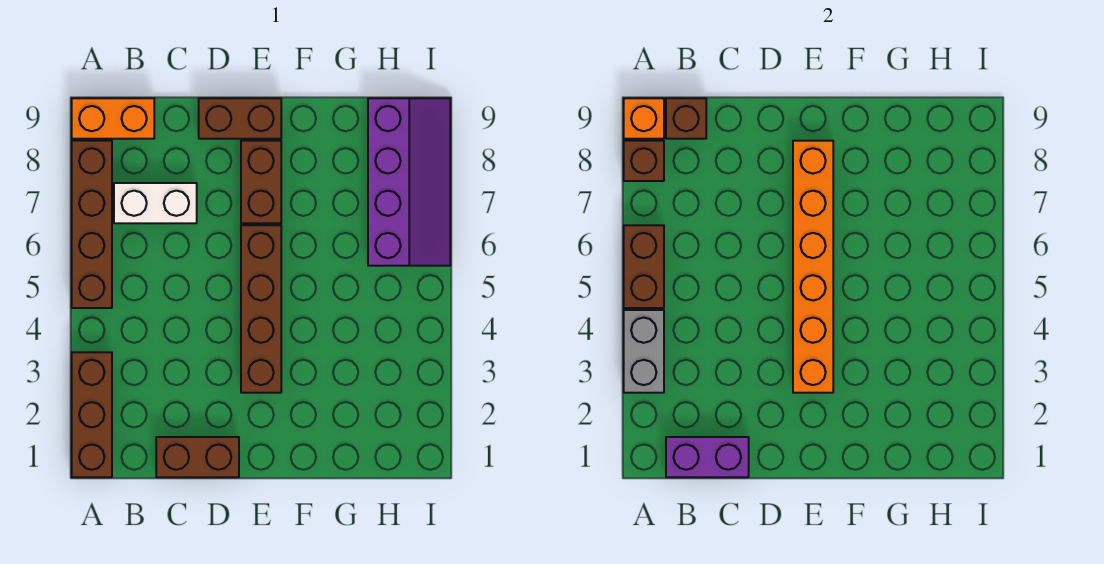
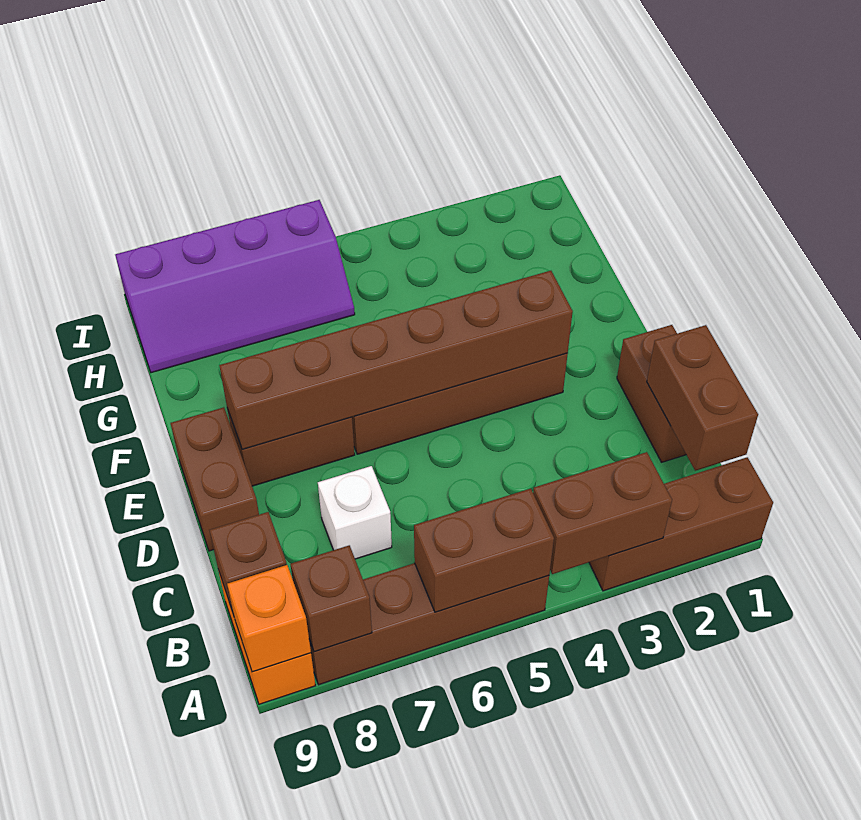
grey brick A3:A4 level 2 -> brown brick A3:A4 level 2
purple brick B1:C1 level 2 -> brown brick B1:C1 level 2
white brick B7:C7 level 1 -> white brick C7 level 1
orange brick E3:E8 level 2 -> brown brick E3:E8 level 2
purple slope H6:I9 level 1 top H -> purple slope H6:I9 level 1 top I

